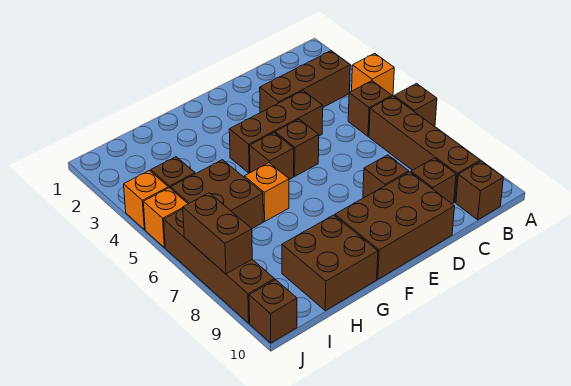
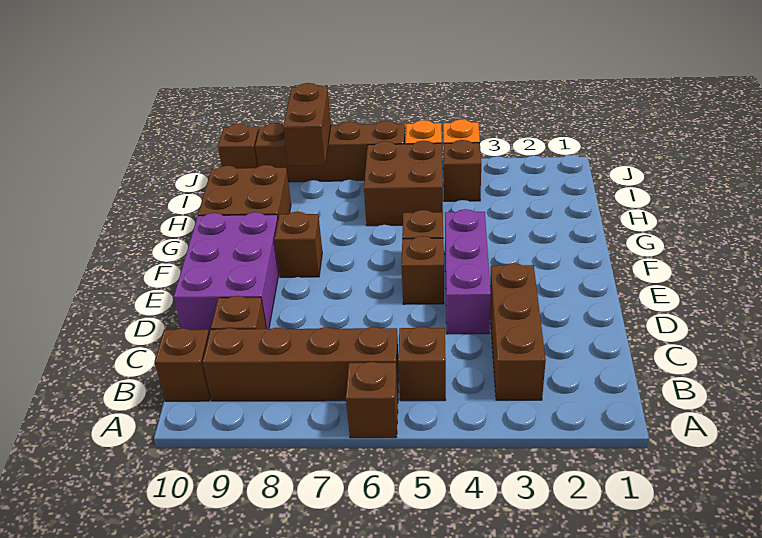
orange brick A4 level 1 -> none
brown brick D4:F4 level 1 -> purple brick D4:F4 level 1
brown brick D8 level 1 -> brown brick F8 level 1
brown brick D9:F10 level 1 -> purple brick D9:F10 level 1
orange brick G6 level 1 -> none
brown brick J7:J8 level 2 -> brown brick I8:J8 level 2

